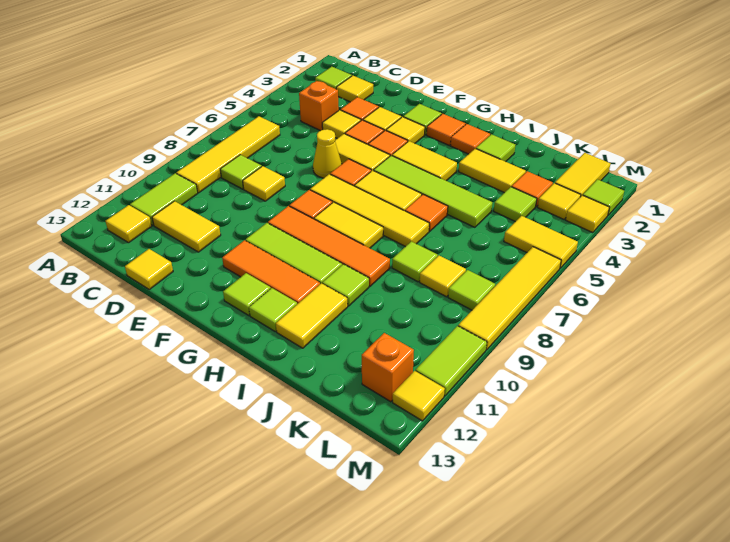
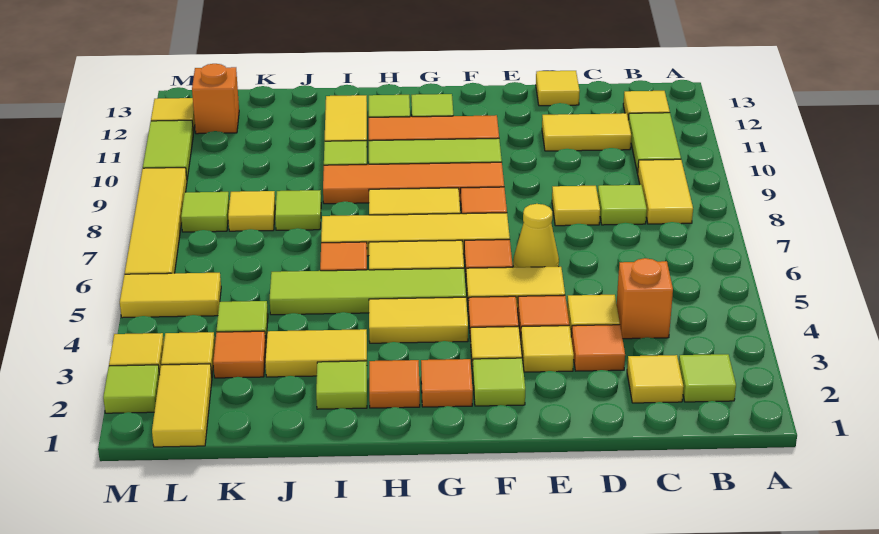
yellow tile B6:B9 level 1 -> yellow tile B8:B9 level 1

